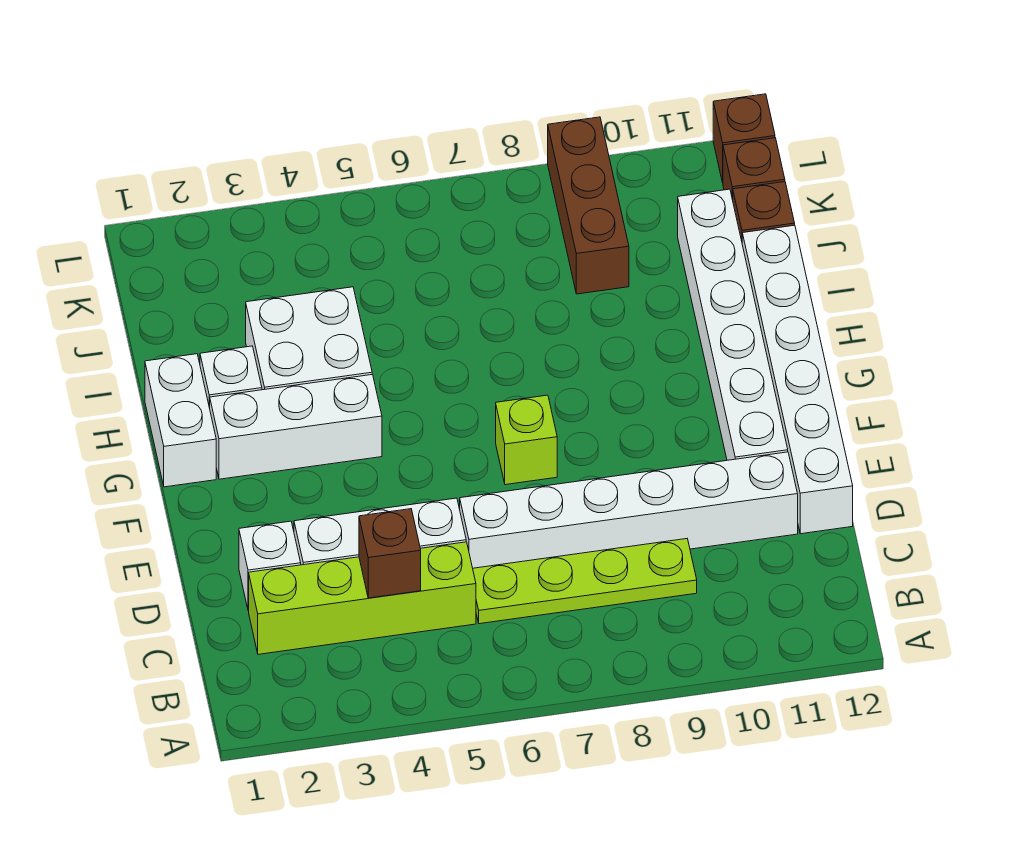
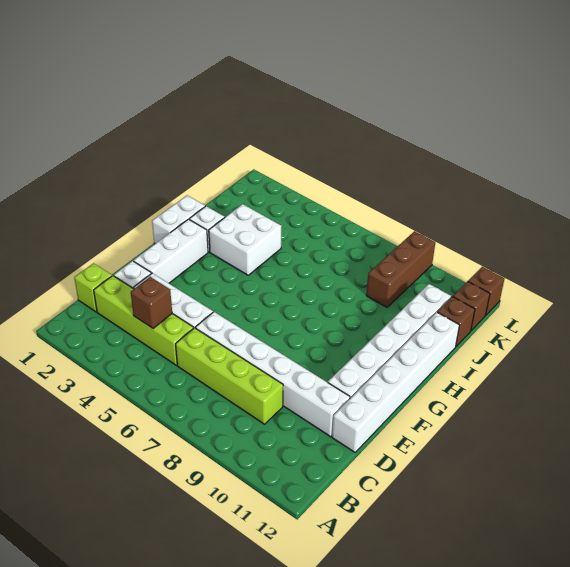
lime plate C6:C9 level 1 -> lime brick C6:C9 level 1
lime brick F7 level 1 -> lime brick C1 level 1
white brick G2:G4 level 1 -> white brick E2:G2 level 1

